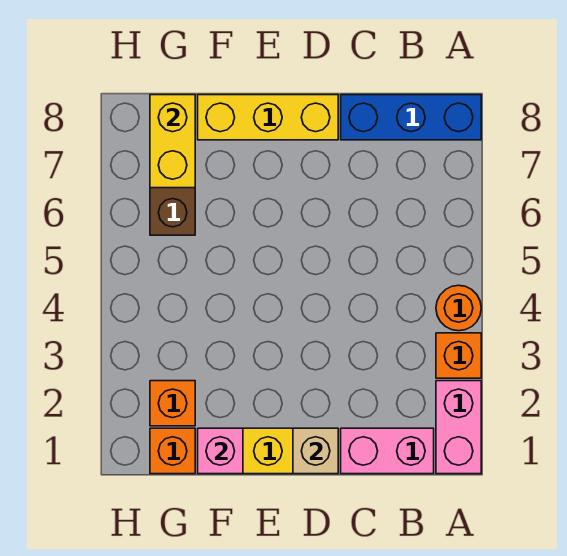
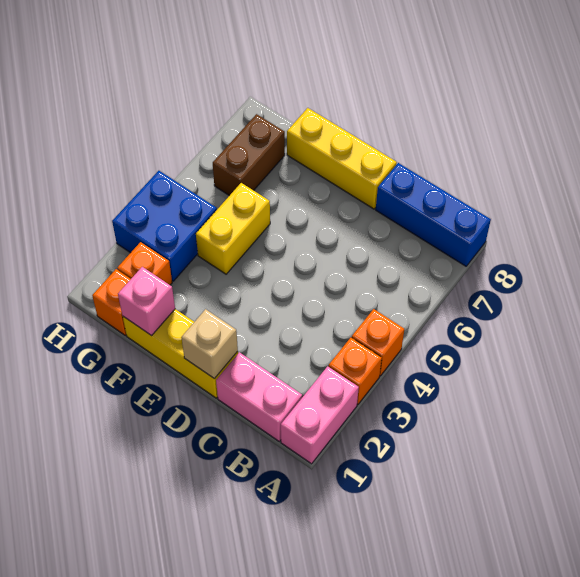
orange round brick A4 level 1 -> orange brick A4 level 1
none -> blue brick G3:H4 level 1
yellow brick G7:G8 level 2 -> yellow brick F4:F5 level 1

